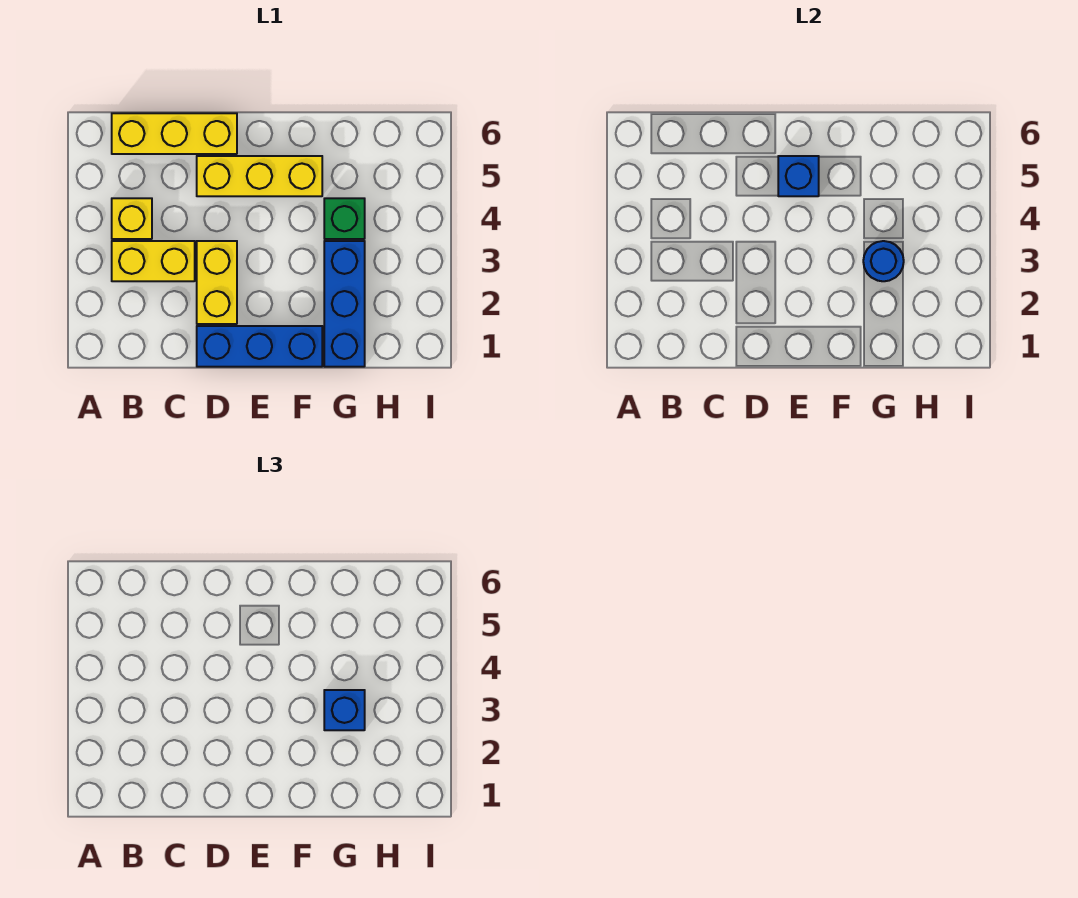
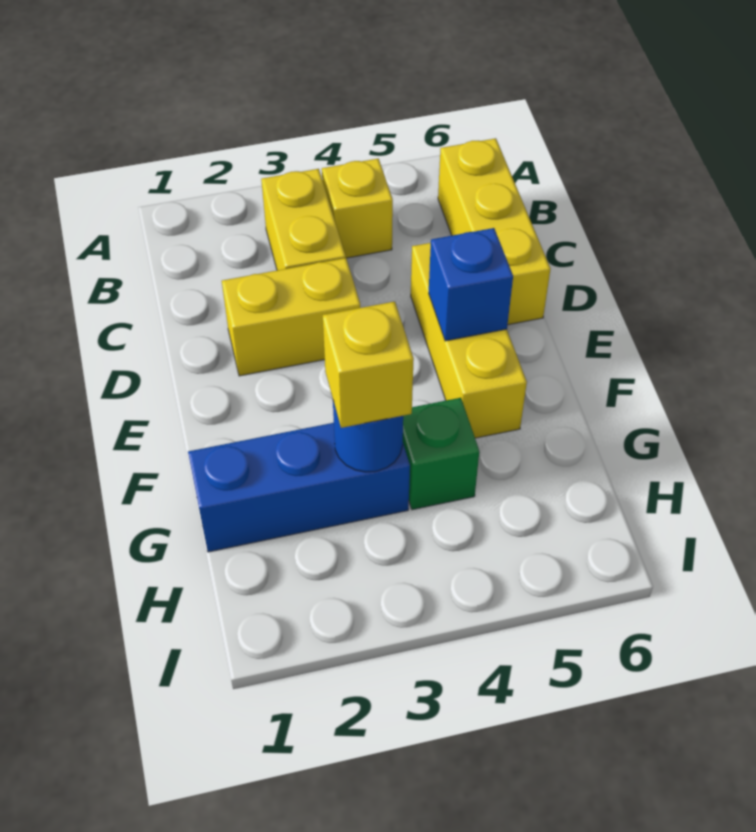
blue brick D1:F1 level 1 -> none
blue brick G3 level 3 -> yellow brick G3 level 3

